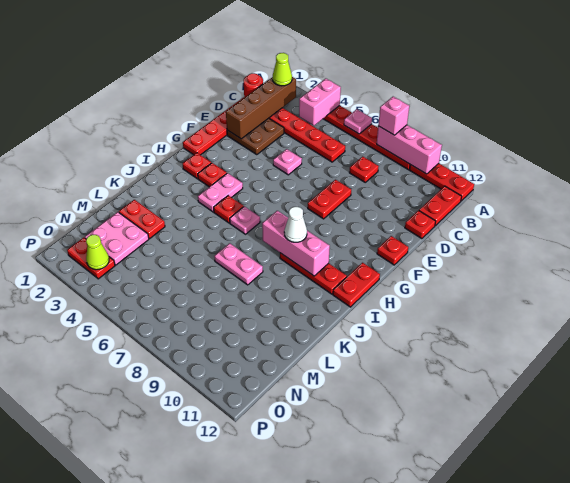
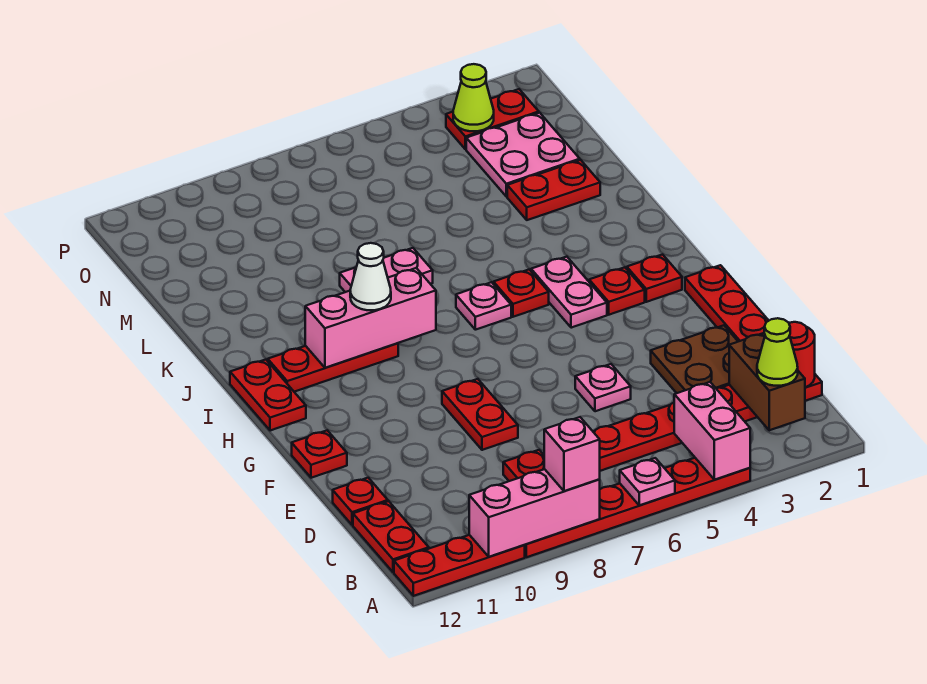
brown brick B2:E2 level 2 -> brown brick B2:C2 level 2

